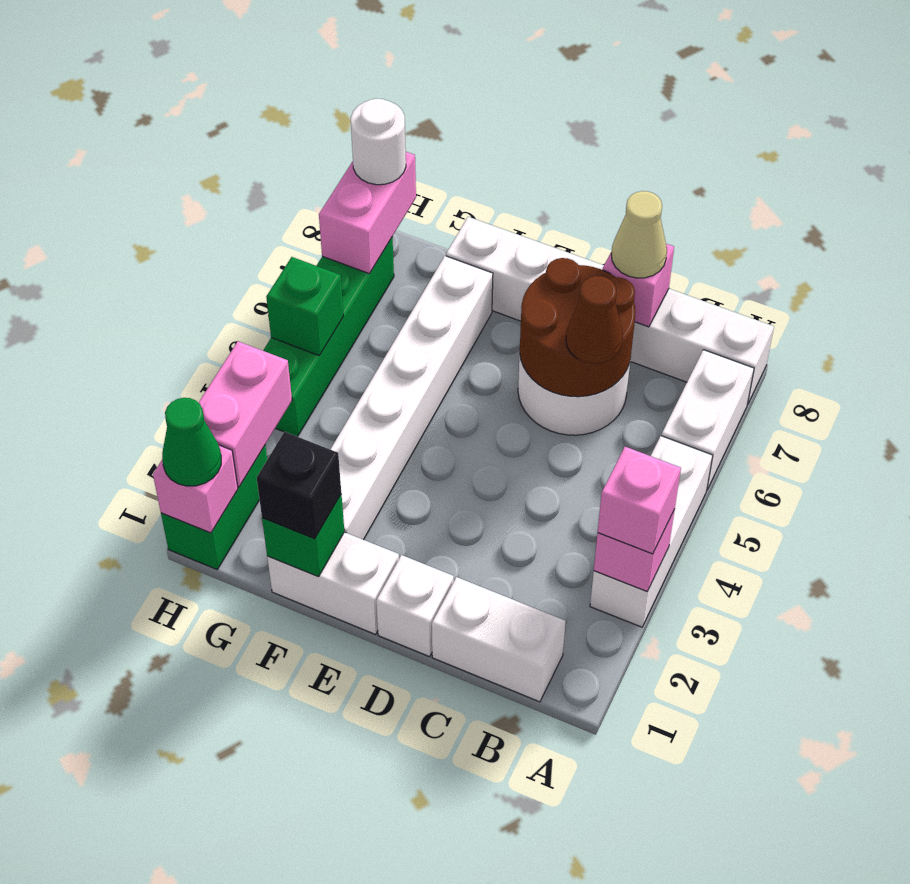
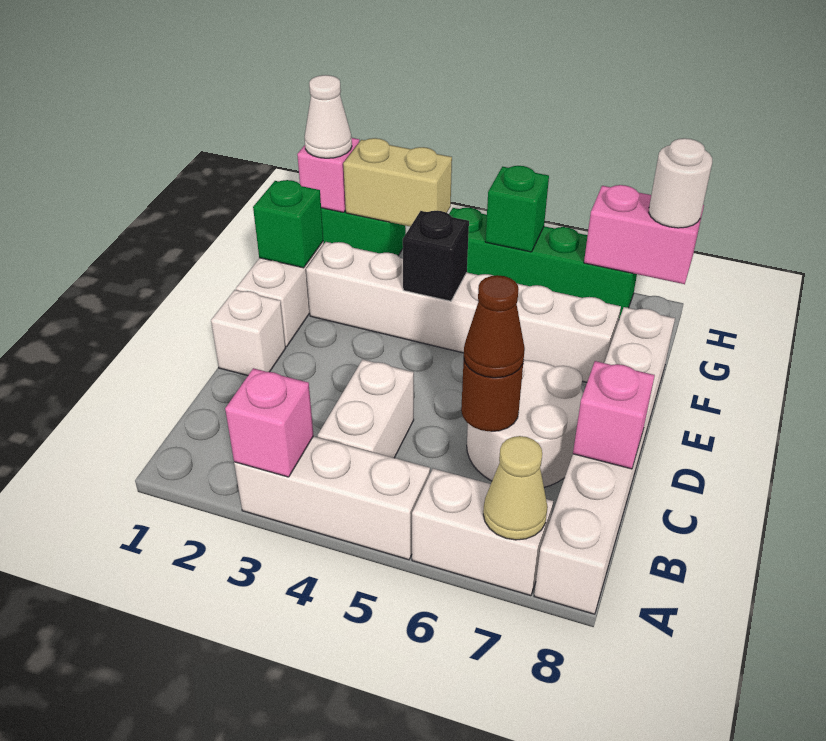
pink brick A3 level 3 -> none
white brick B1:C1 level 1 -> white brick B4:C4 level 1
brown round brick C6:D7 level 2 -> brown round brick C6 level 2
tan cone C8 level 3 -> tan cone A7 level 2
black brick F1 level 3 -> black brick F4 level 2
green cone H1 level 3 -> white cone H1 level 3
pink brick H2:H3 level 2 -> tan brick H2:H3 level 2

